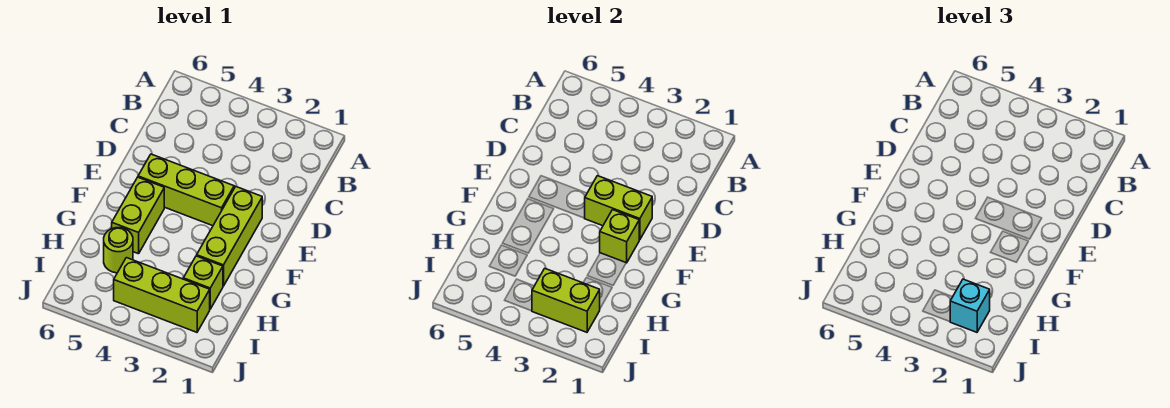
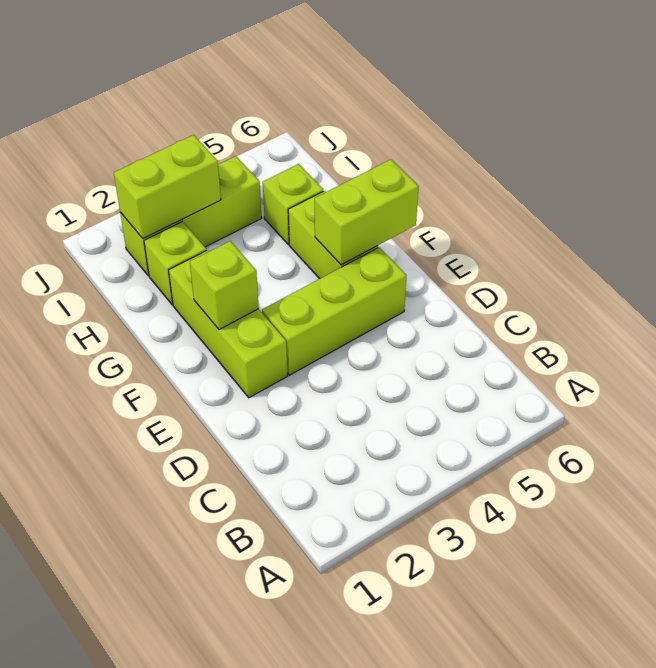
lime brick E2:E3 level 2 -> lime brick F5:F6 level 2
lime round brick H5 level 1 -> lime brick H5 level 1
cyan brick I2 level 3 -> none

